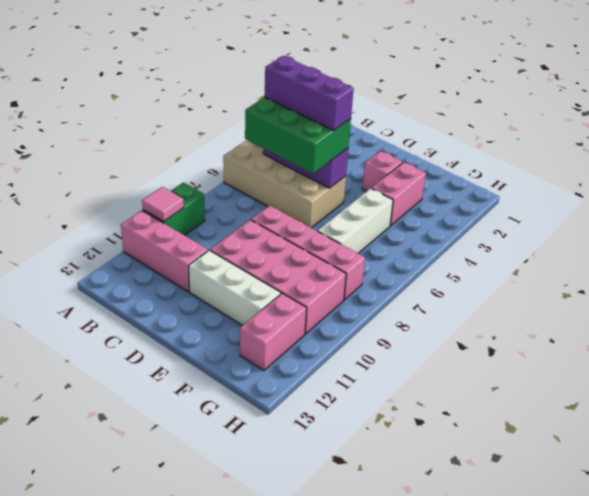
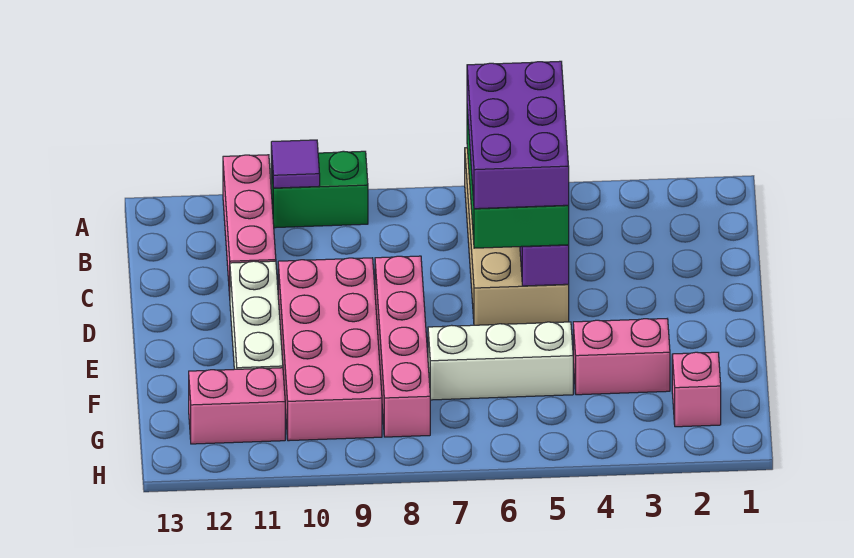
pink tile A10 level 2 -> purple tile A10 level 2
purple brick B5:D5 level 4 -> purple brick B5:D6 level 4
pink brick E3 level 1 -> pink brick G2 level 1

